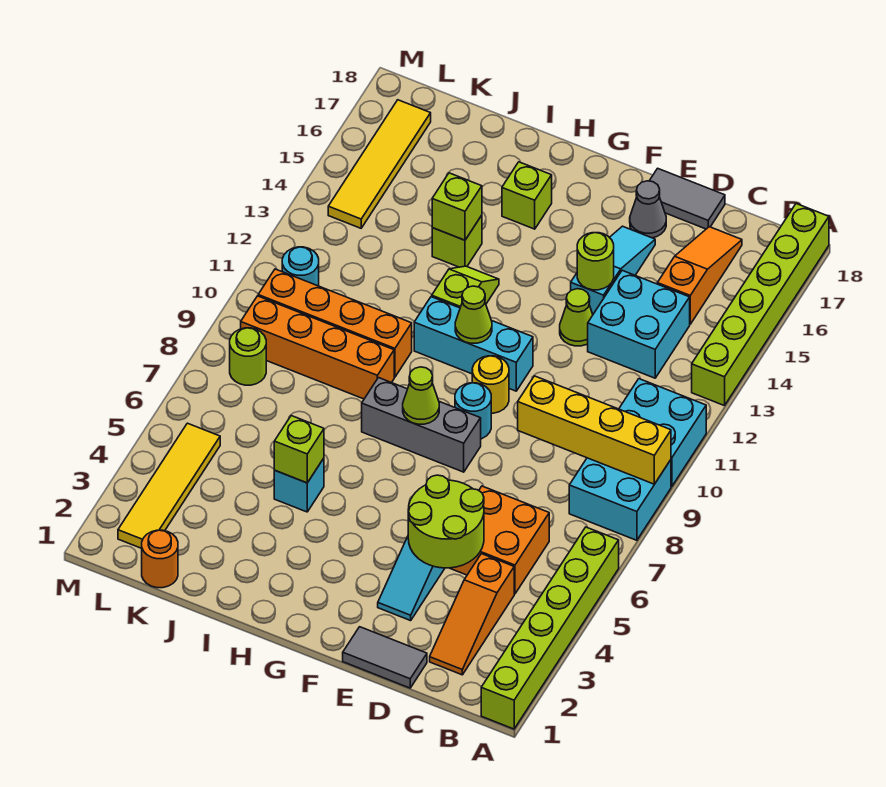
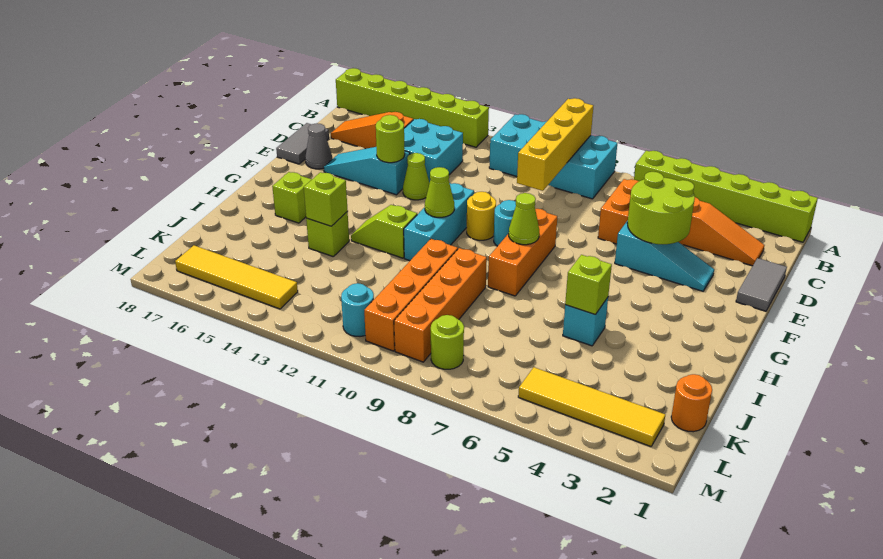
grey brick F8:H8 level 1 -> orange brick F8:H8 level 1

